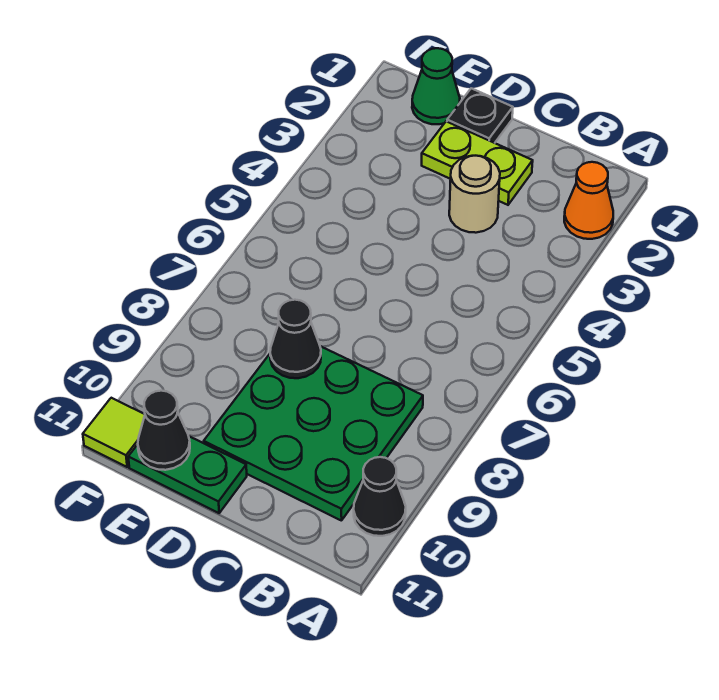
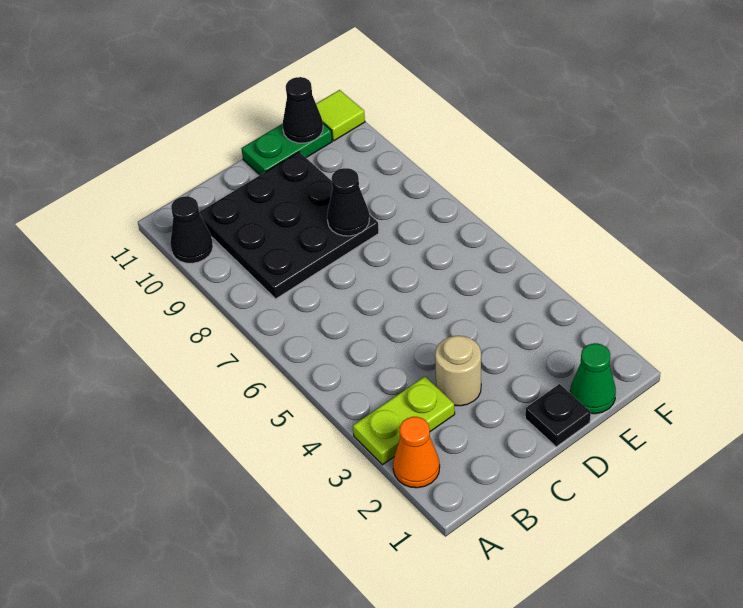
green plate B8:D10 level 1 -> black plate B8:D10 level 1
lime plate C2:D2 level 1 -> lime plate A3:B3 level 1

